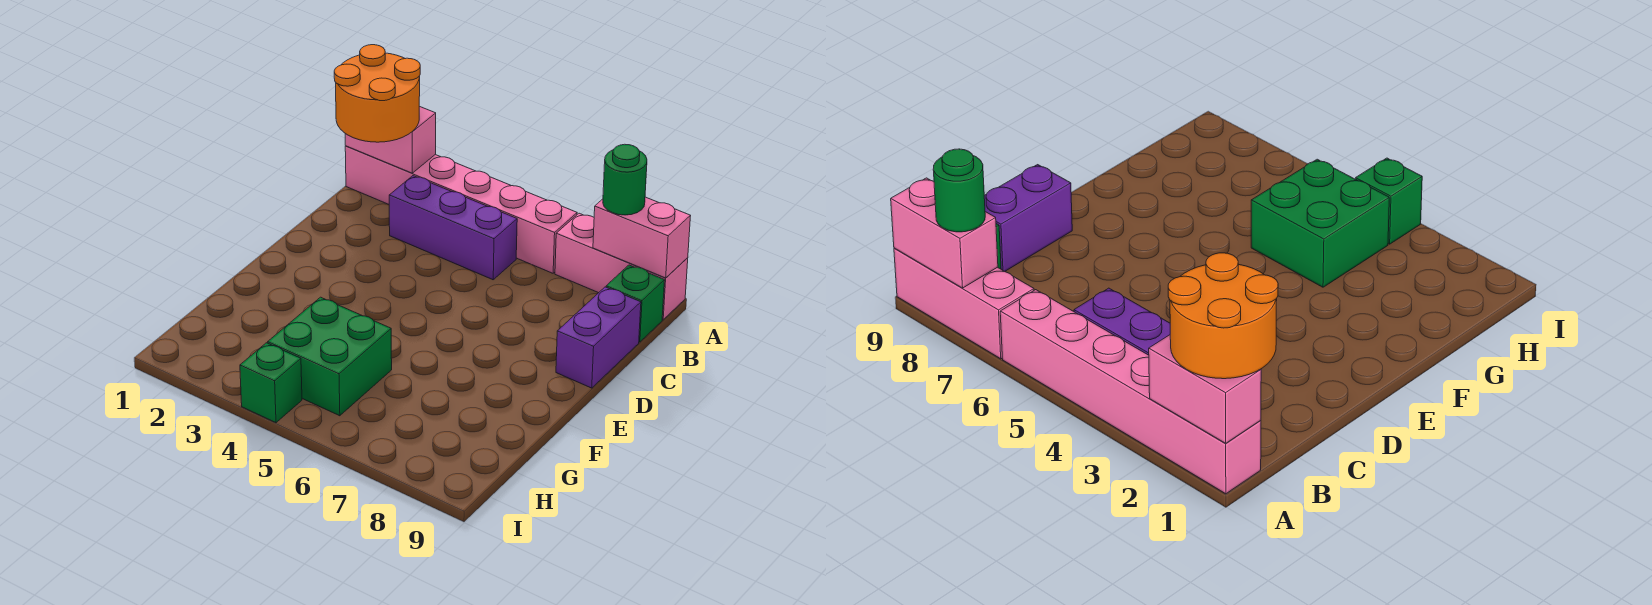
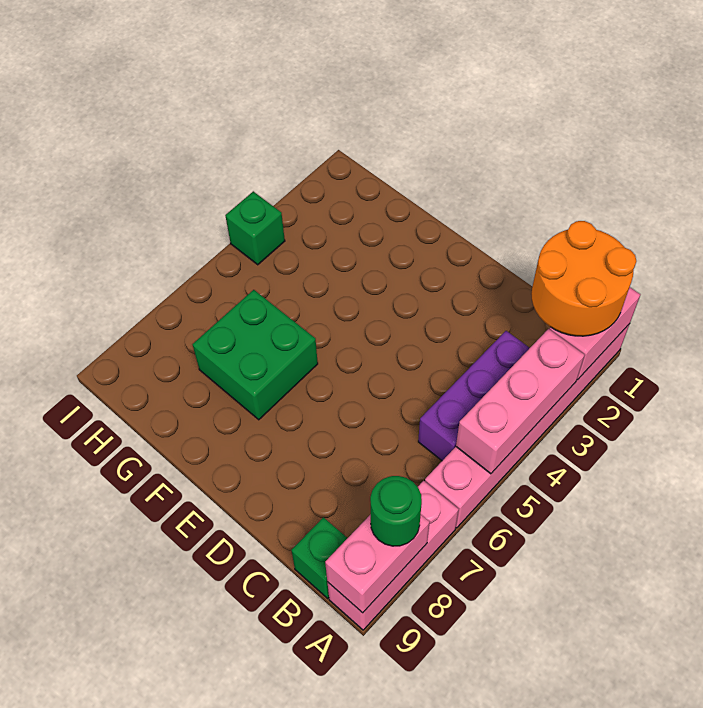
none -> pink brick A3:A5 level 2
purple brick C9:D9 level 1 -> none
green brick G4:H5 level 1 -> green brick F6:G7 level 1

